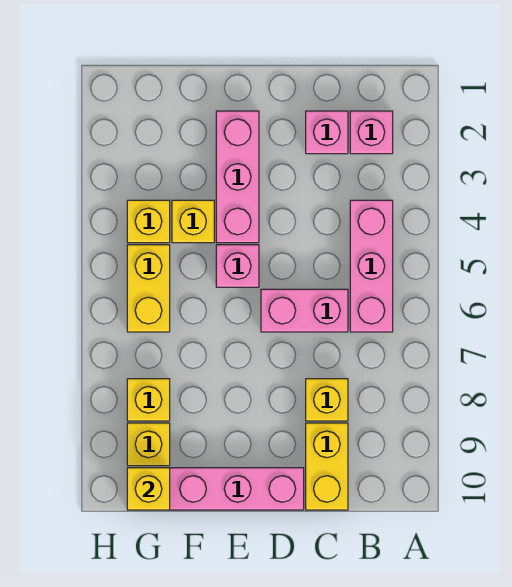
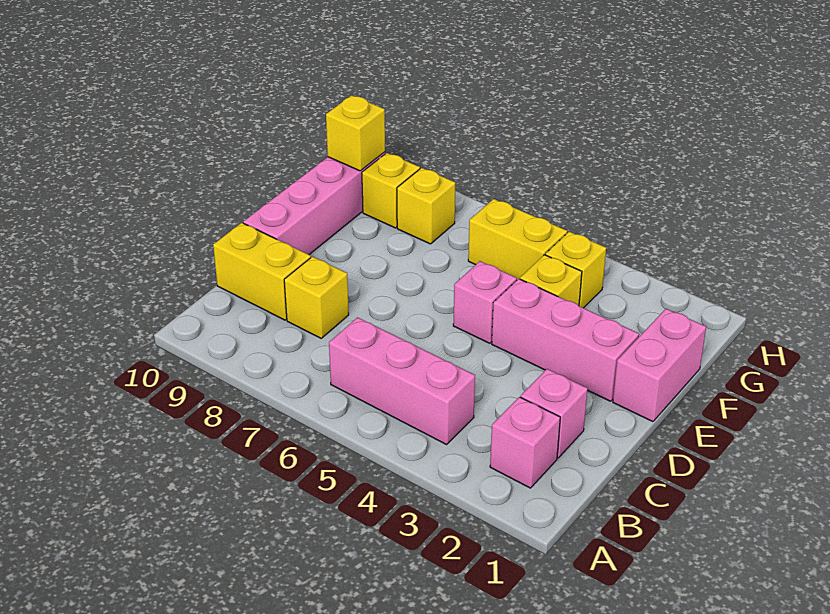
pink brick C6:D6 level 1 -> pink brick E1:F1 level 1

